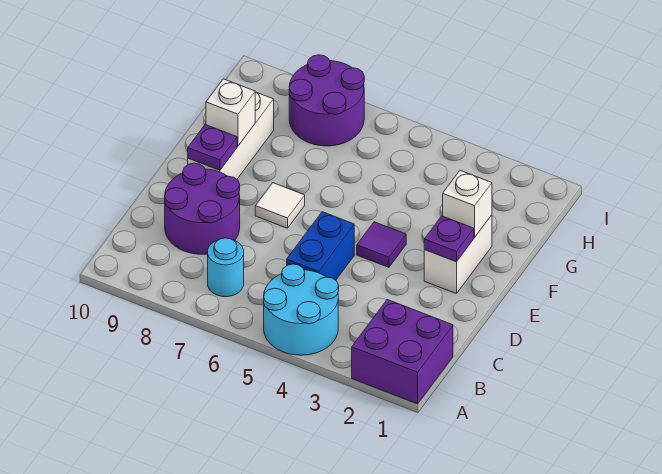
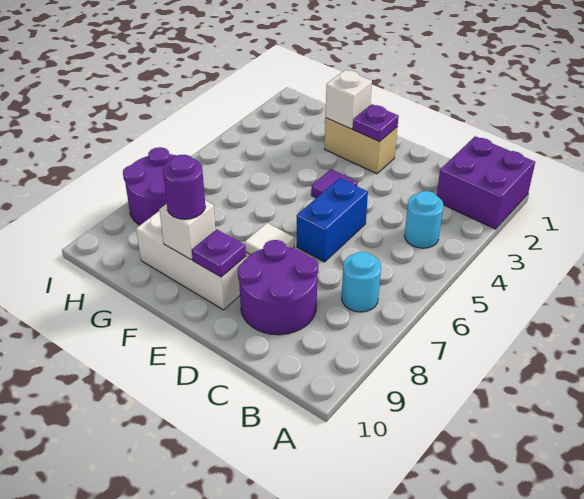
cyan round brick A4:B5 level 1 -> cyan round brick B4 level 1
blue brick C5:D5 level 1 -> blue brick D5:D6 level 1
white brick E2:F2 level 1 -> tan brick E2:F2 level 1
none -> purple round brick F9 level 3

